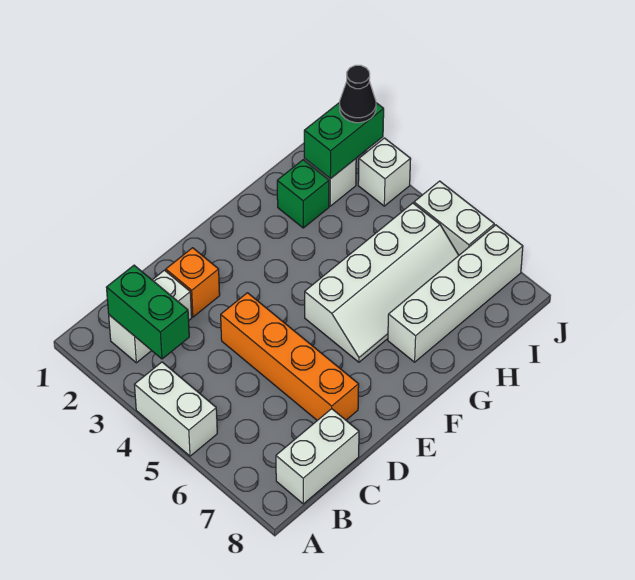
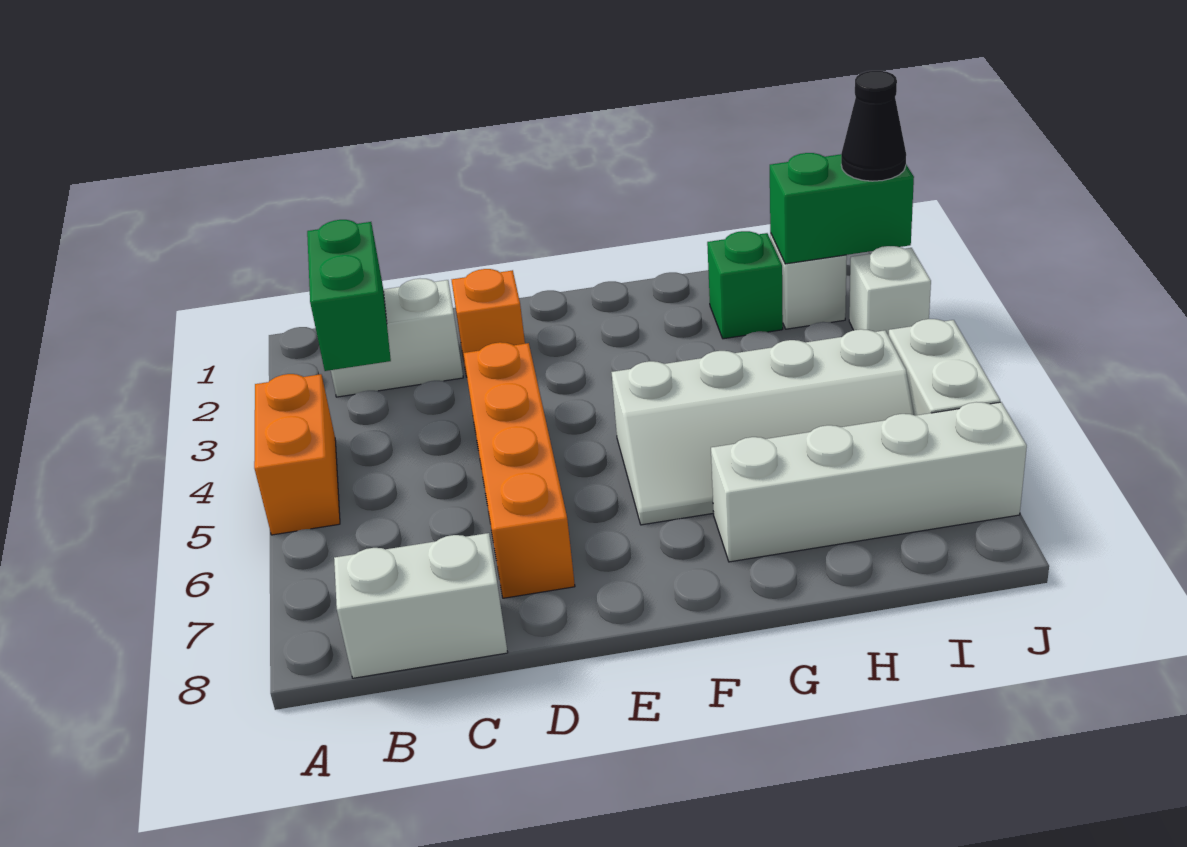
white brick A4:A5 level 1 -> orange brick A4:A5 level 1

